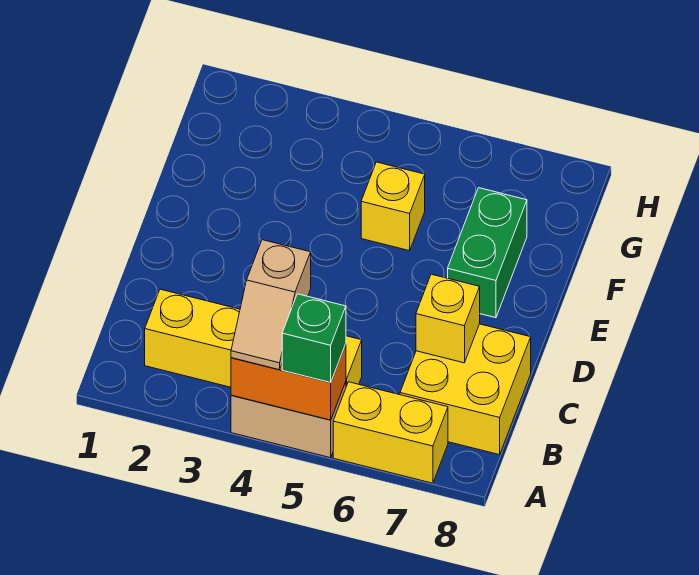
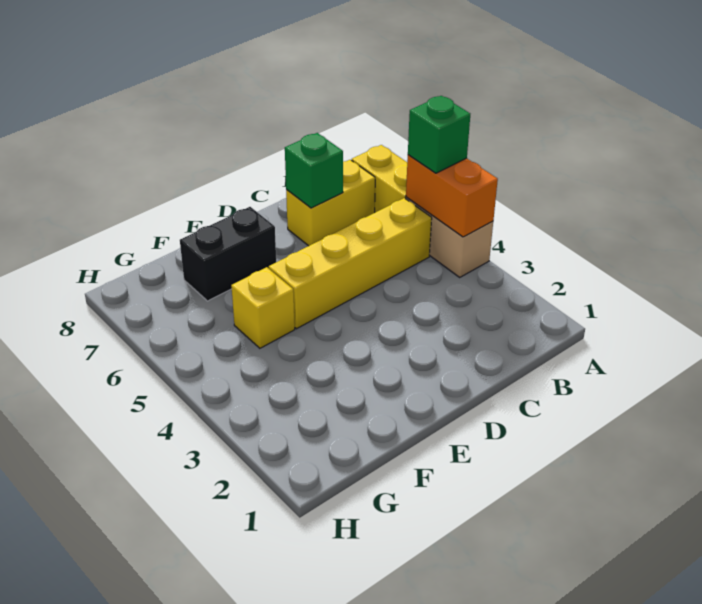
tan slope A4:B4 level 3 top B -> none
yellow brick B2:B5 level 1 -> yellow brick B5:E5 level 1
yellow brick B7:C8 level 1 -> yellow brick B7:C7 level 1
yellow brick C7 level 2 -> green brick C7 level 2
green brick E7:F7 level 1 -> black brick E7:F7 level 1

